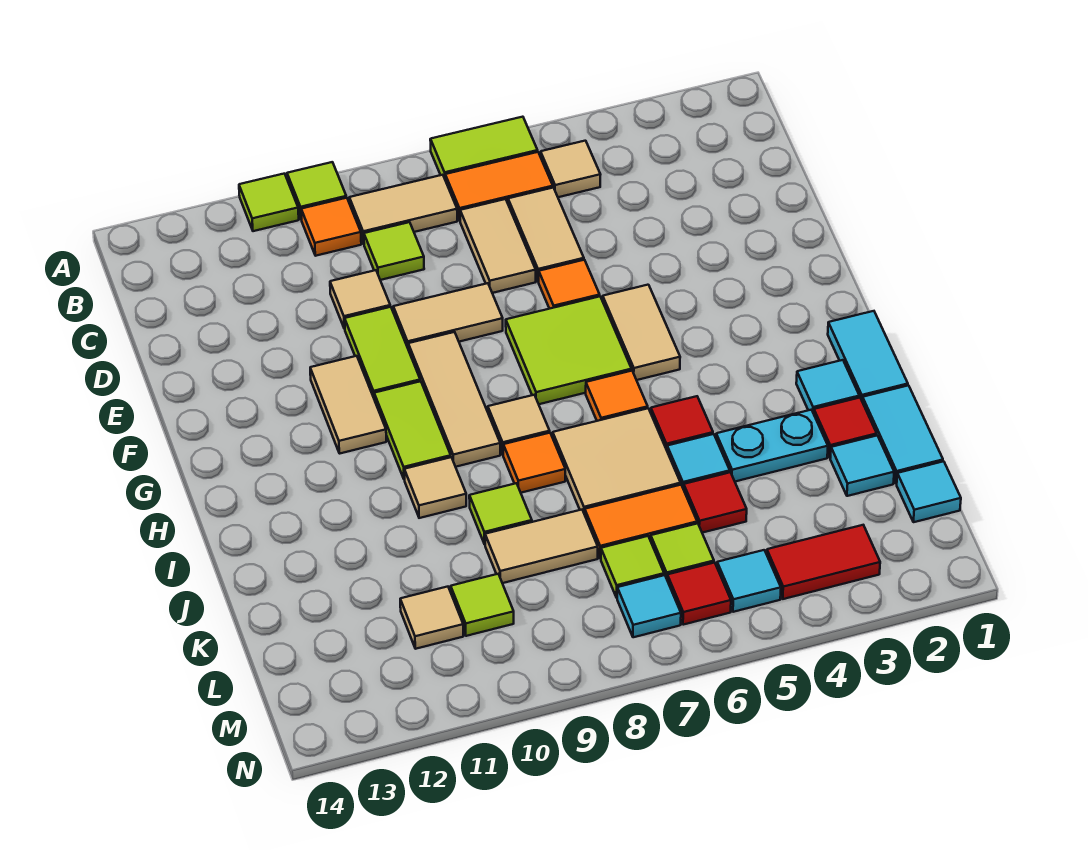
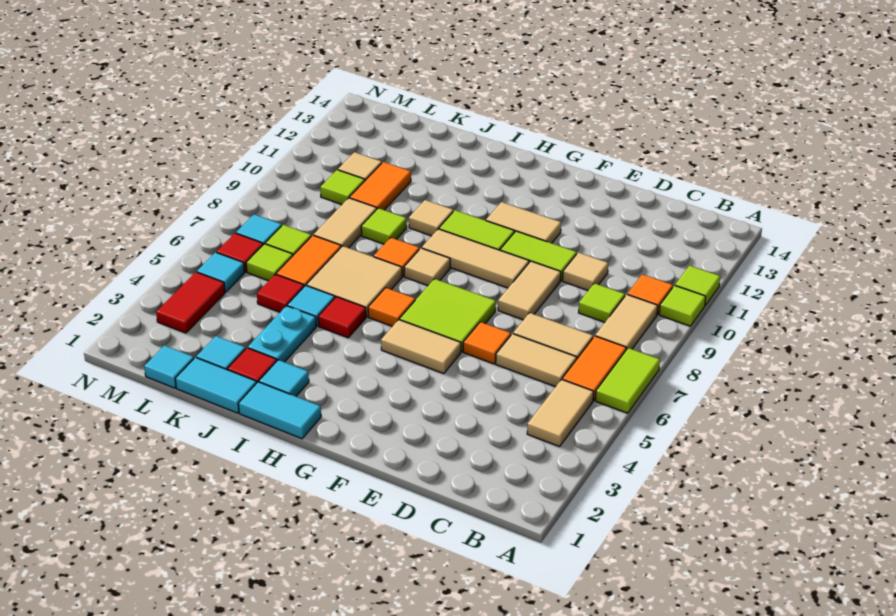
tan tile B5 level 1 -> tan tile B4:B5 level 1
none -> orange tile K10:K11 level 1

